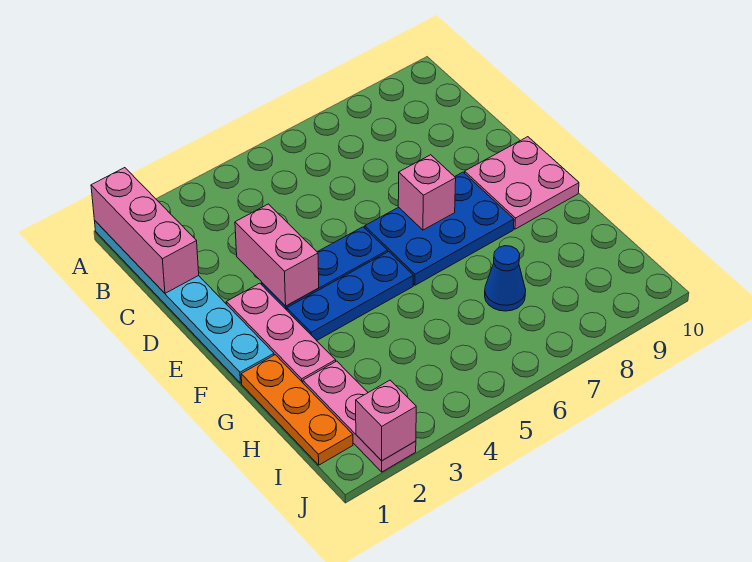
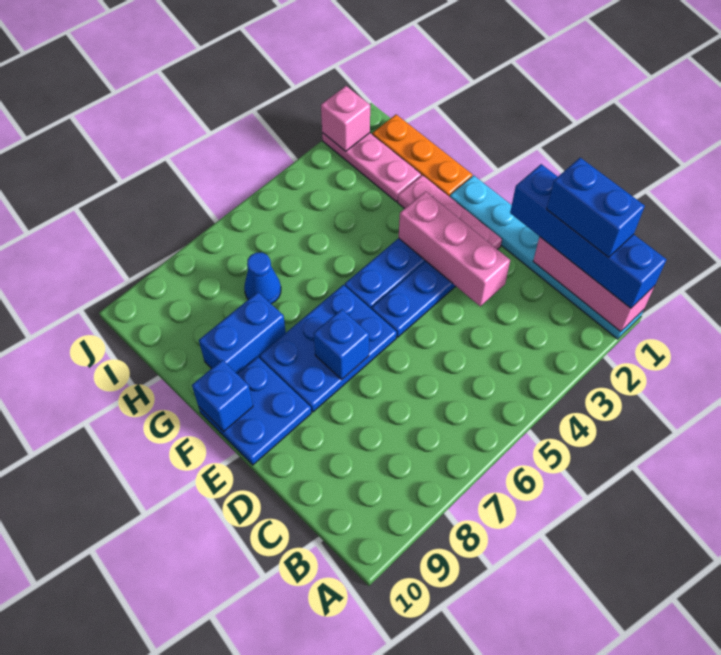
none -> blue brick A1:D1 level 3
none -> blue brick B1:C1 level 4
pink brick D3:E3 level 2 -> pink brick D3:F3 level 2
pink brick E7 level 2 -> blue brick E7 level 2
pink plate E9:F10 level 1 -> blue plate E9:F10 level 1
none -> blue brick F10 level 2
none -> blue brick G8:G9 level 1

